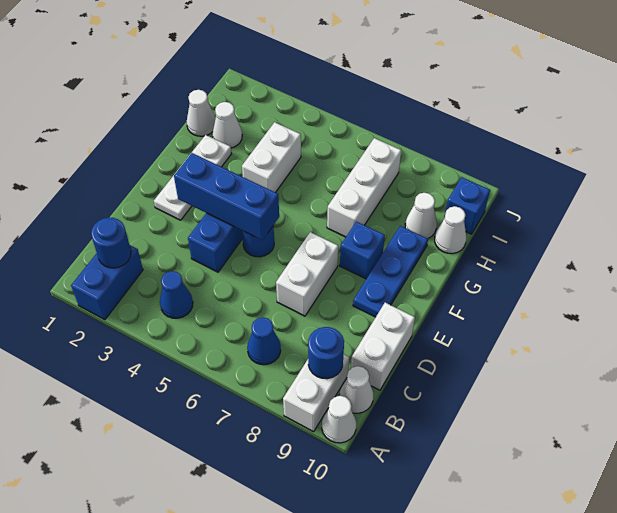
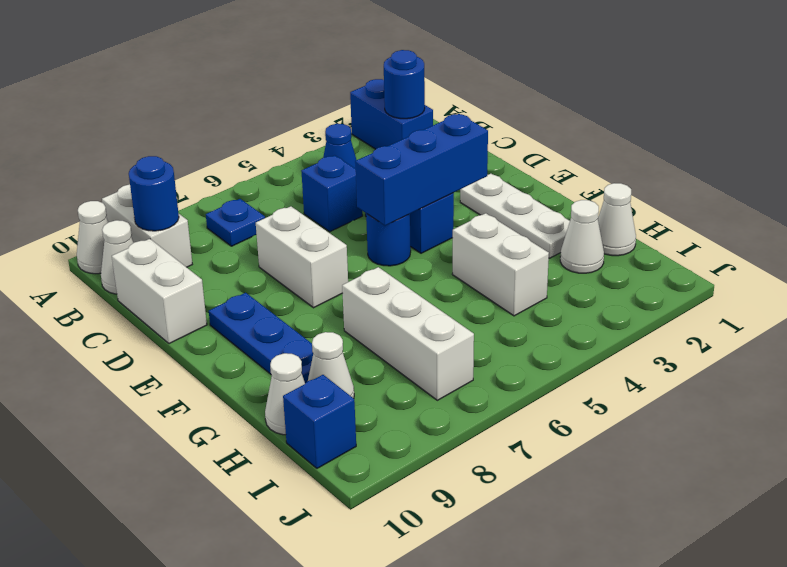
blue cone B7 level 1 -> blue plate B7 level 1
blue brick F8 level 1 -> blue brick C5 level 1

